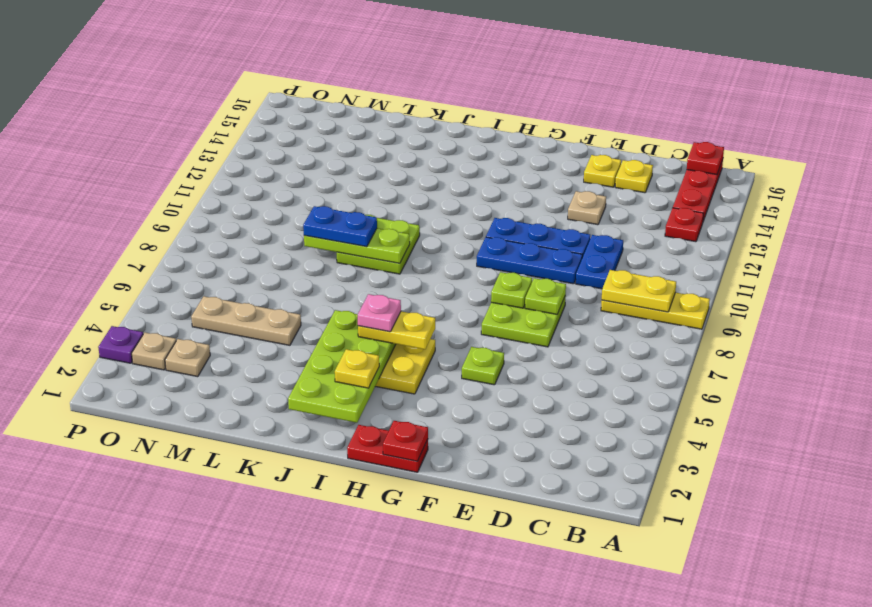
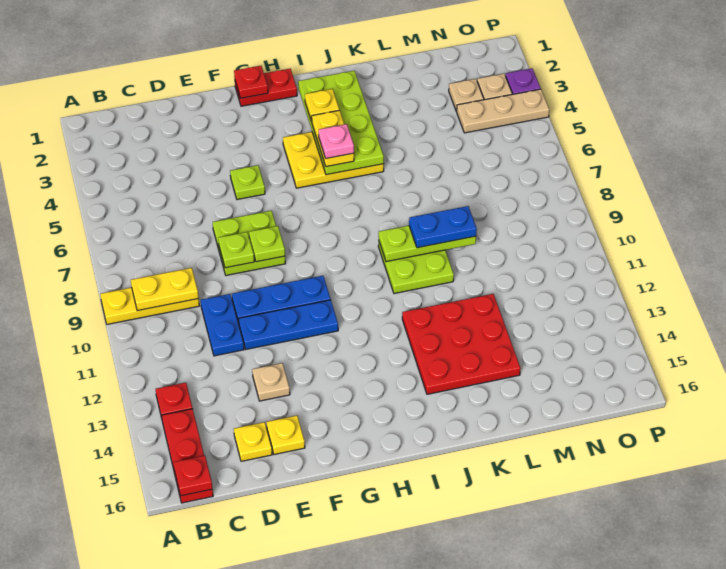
yellow plate H5:I5 level 3 -> yellow plate I4:I5 level 3
none -> red plate J12:L14 level 1
tan plate L5:N5 level 1 -> tan plate N4:P4 level 1

